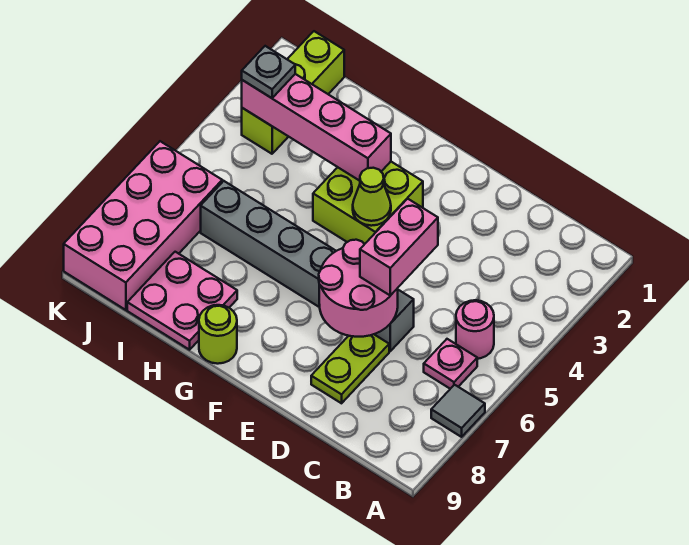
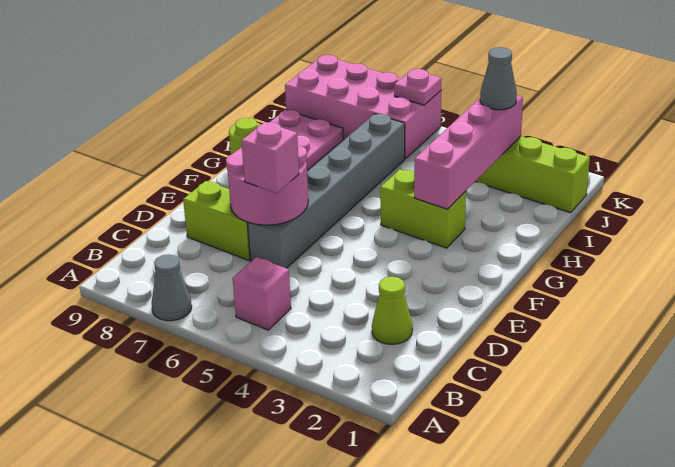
grey tile A7 level 1 -> grey cone A7 level 1
pink round brick B5 level 1 -> pink brick B5 level 1
pink plate B6 level 1 -> pink plate K6 level 2
pink brick D5:D6 level 3 -> pink brick D6 level 3
lime plate D7:D8 level 1 -> lime brick D7:D8 level 1
lime brick F3:G4 level 1 -> lime brick G3:G4 level 1
lime cone F4 level 2 -> lime cone C2 level 1
grey plate J3 level 3 -> grey cone J3 level 3

